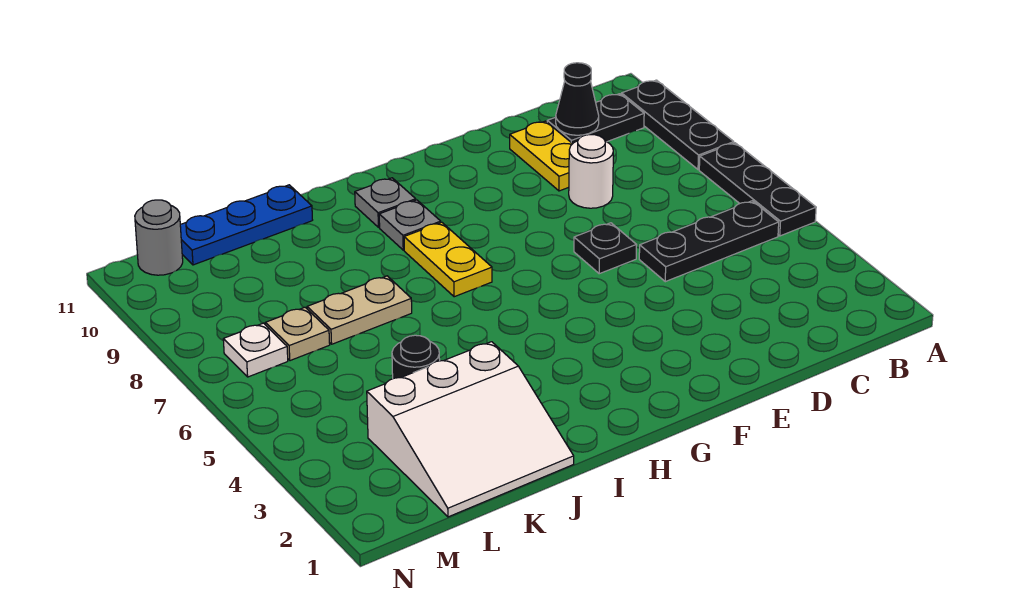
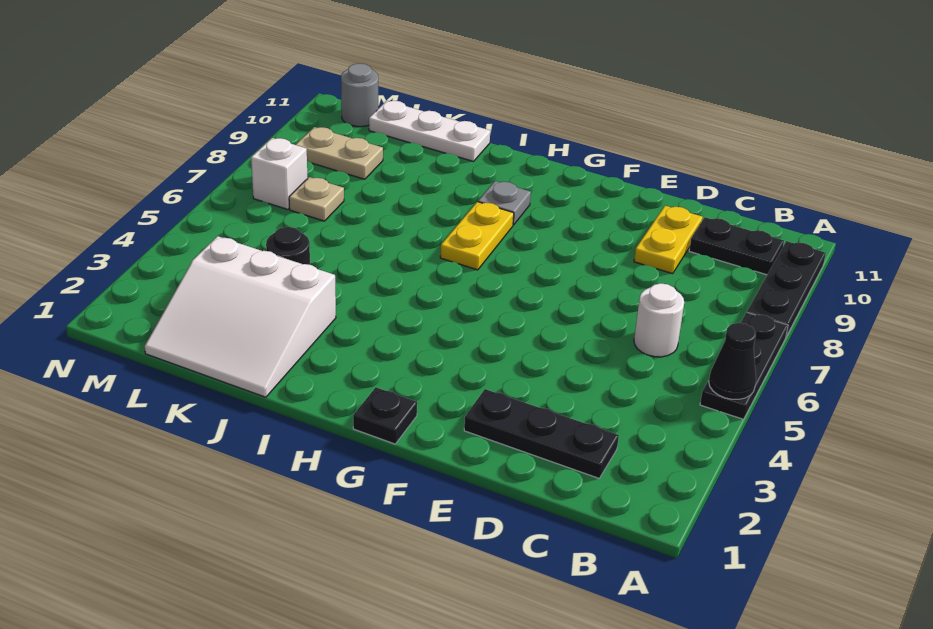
black plate B5:D5 level 1 -> black plate C2:E2 level 1
black cone C10 level 2 -> black cone A5 level 2
white round brick D8 level 1 -> white round brick C6 level 1
black plate E6 level 1 -> black plate G1 level 1
grey plate H10 level 1 -> none
tan plate J7:K7 level 1 -> tan plate L9:M9 level 1
blue plate J11:L11 level 1 -> white plate J11:L11 level 1
white plate M7 level 1 -> white brick M7 level 1

